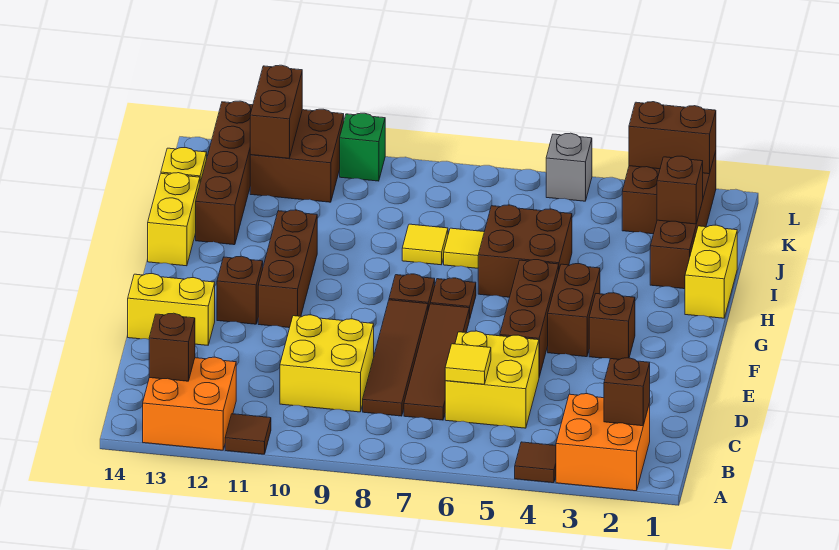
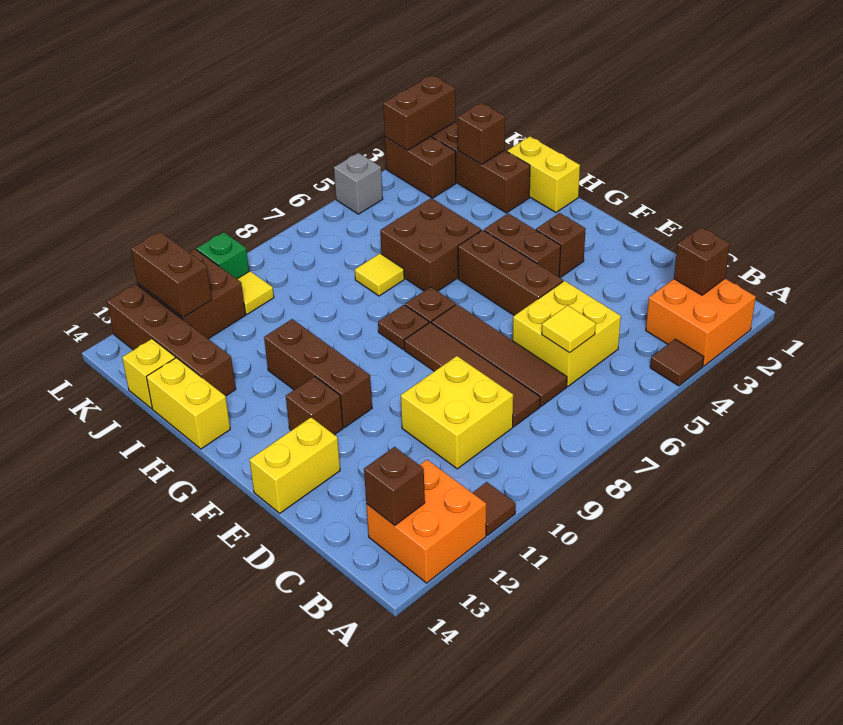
yellow tile I8 level 1 -> yellow tile K10 level 1

